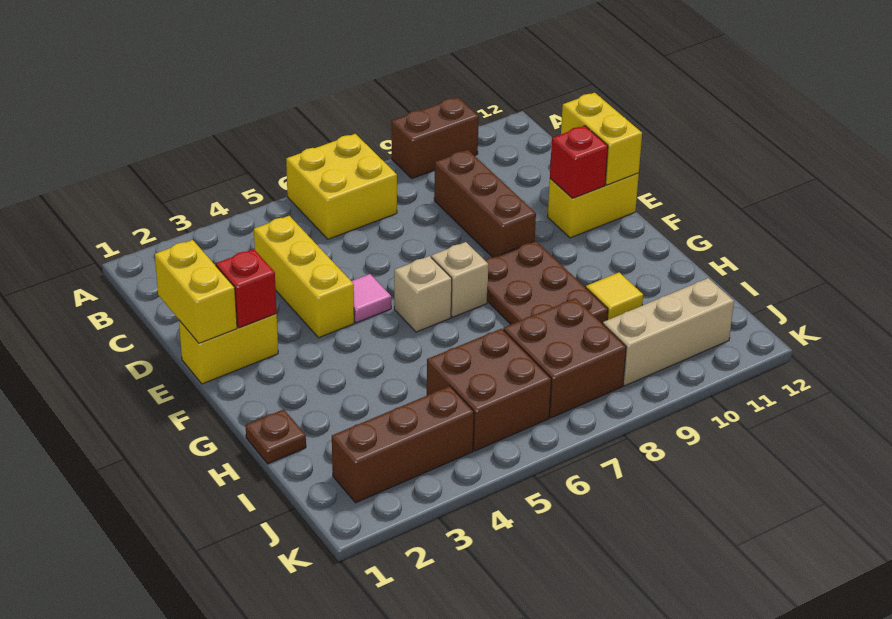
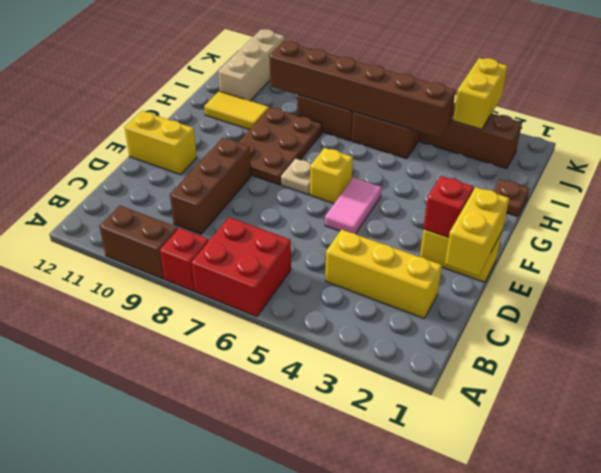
yellow brick A6:B7 level 1 -> red brick A6:B7 level 1
yellow brick C4:E4 level 1 -> yellow brick C2:C4 level 1
yellow brick D12:E12 level 2 -> yellow brick J3:K3 level 2
pink tile E5 level 1 -> pink tile E5:F5 level 1
red brick E11 level 2 -> red brick A8 level 1
tan brick F6 level 1 -> yellow brick F6 level 1
tan brick F7 level 1 -> tan plate F7 level 1
yellow tile H10 level 1 -> yellow tile H10:H11 level 1
none -> brown brick I4:I9 level 2
tan brick J9:J11 level 1 -> tan brick I11:K11 level 1

